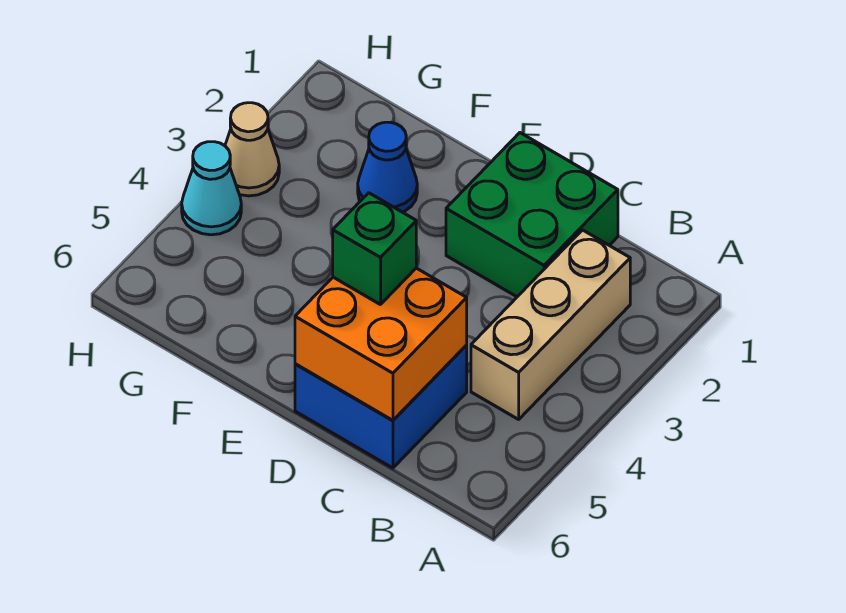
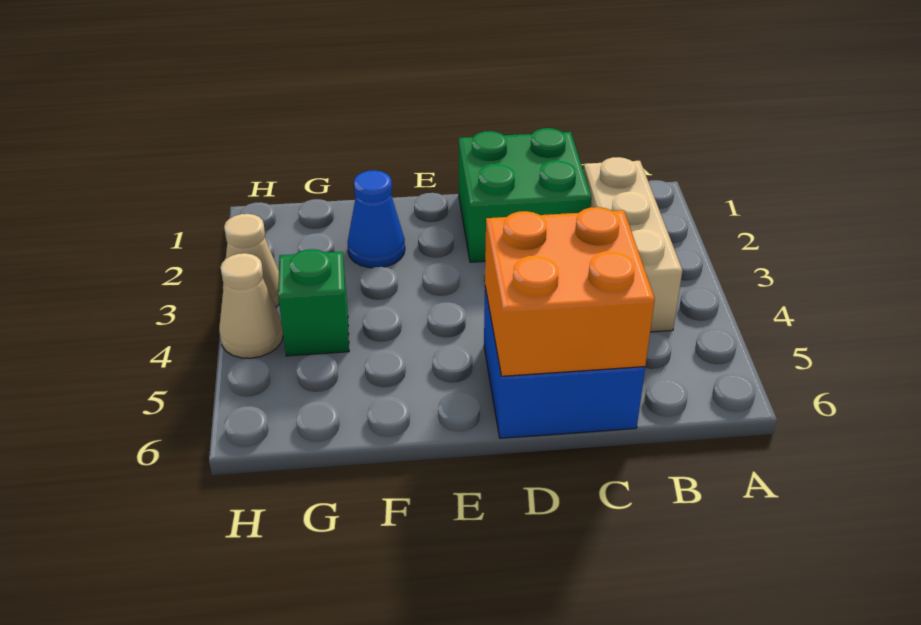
green brick D5 level 3 -> green brick G4 level 1
cyan cone H4 level 1 -> tan cone H4 level 1

